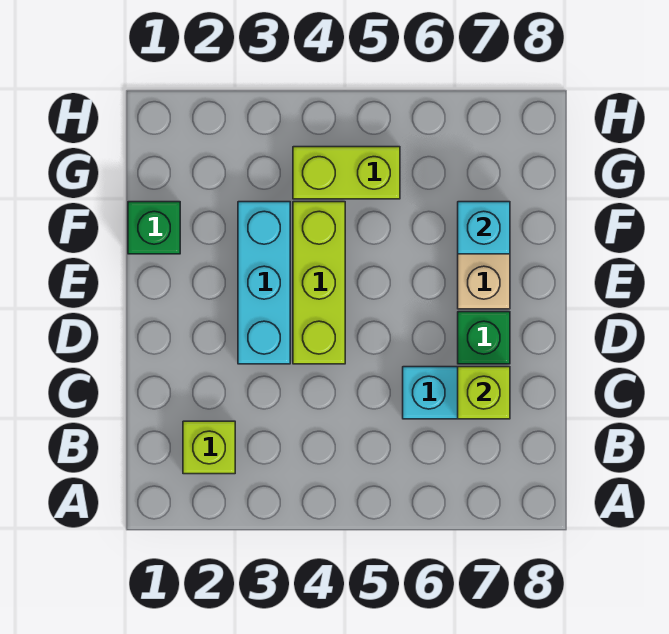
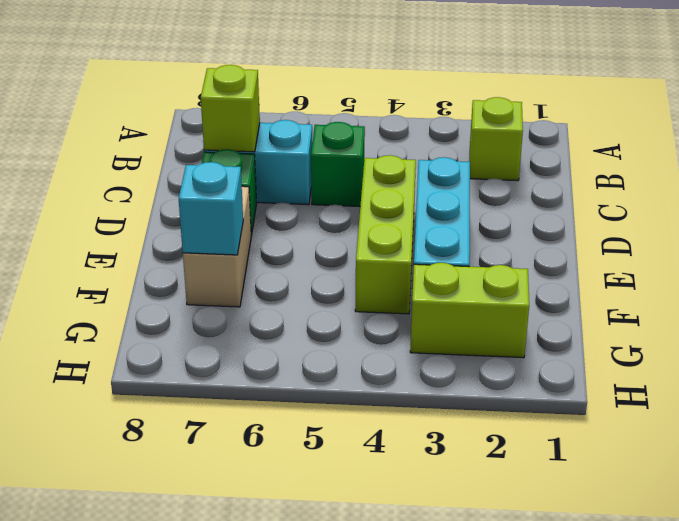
green brick F1 level 1 -> green brick C5 level 1
lime brick G4:G5 level 1 -> lime brick G2:G3 level 1

